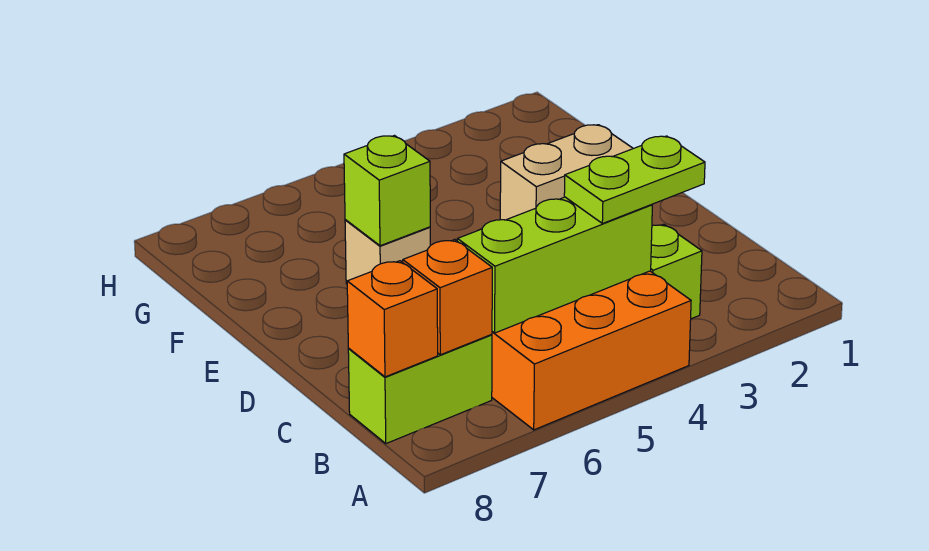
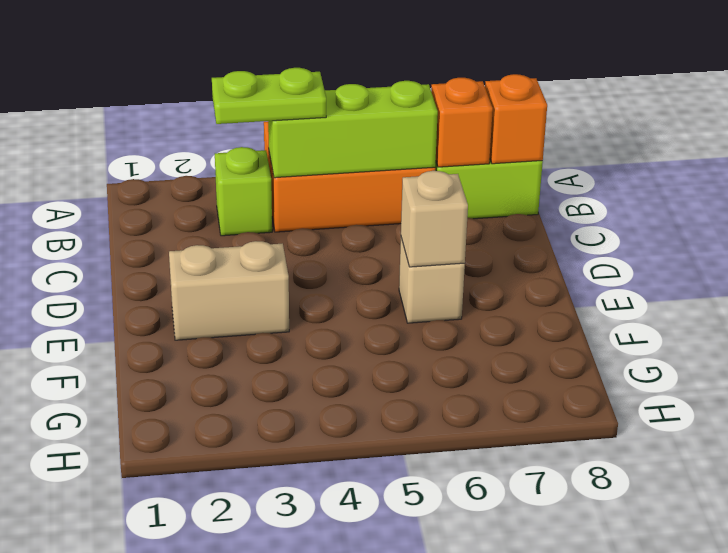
lime brick E6 level 2 -> tan brick E6 level 2

